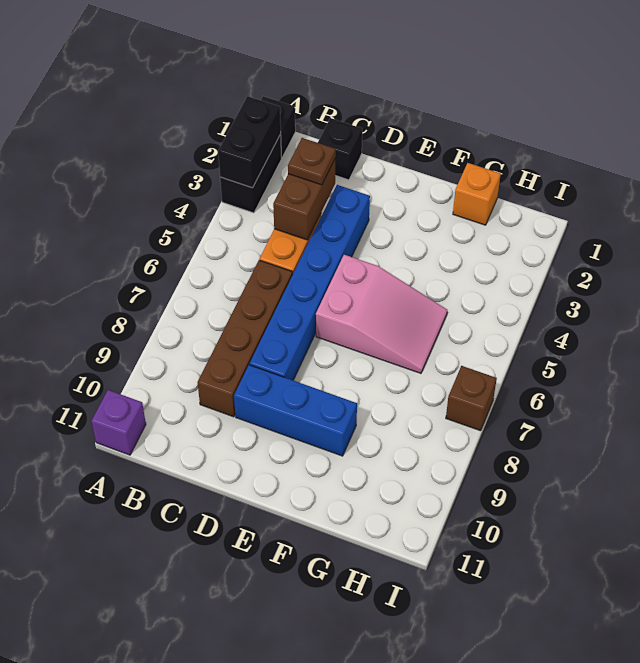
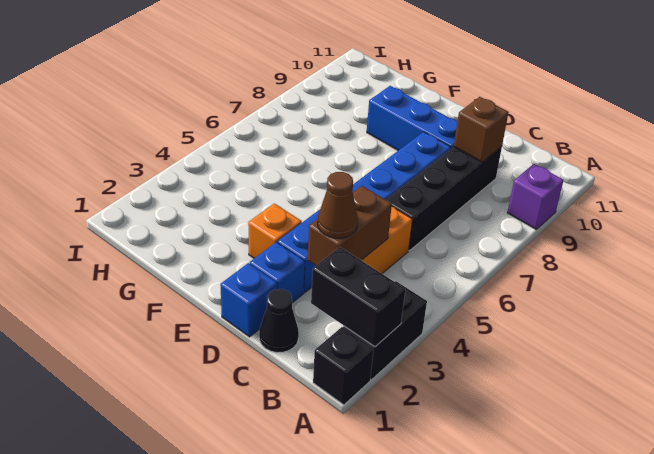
black brick A2:A3 level 2 -> black brick A2:B2 level 2
purple brick A11 level 1 -> purple brick A9 level 1
black brick C1 level 1 -> black cone C1 level 1
brown plate C3 level 3 -> brown cone C3 level 3
brown brick C6:C9 level 1 -> black brick C6:C9 level 1
none -> blue brick D1 level 1
none -> blue brick D2 level 1
pink slope E5:G6 level 1 top E -> none
orange brick G1 level 1 -> orange brick E3 level 1
brown brick I7 level 1 -> brown brick C9 level 2

